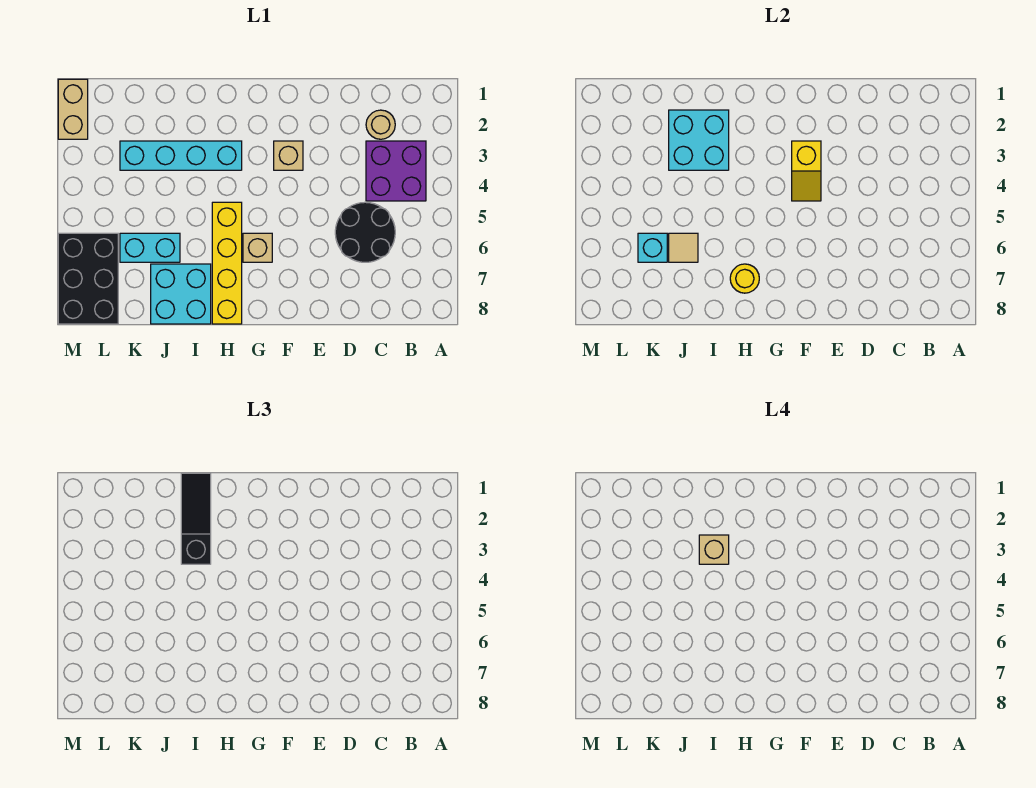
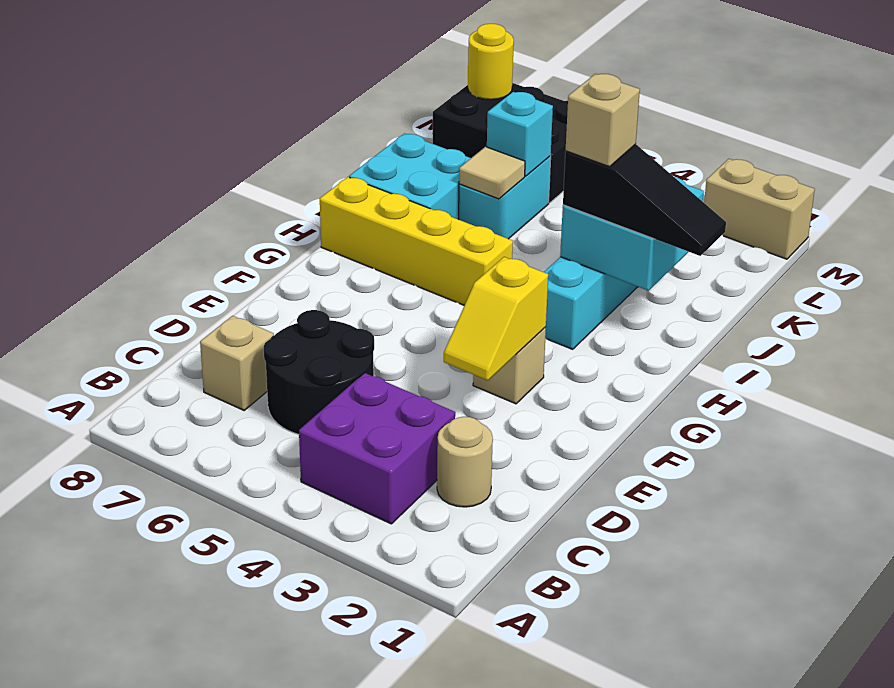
yellow slope F3:F4 level 2 top 3 -> yellow slope E3:F3 level 2 top F
tan brick G6 level 1 -> tan brick C7 level 1
yellow round brick H7 level 2 -> yellow round brick M8 level 2

